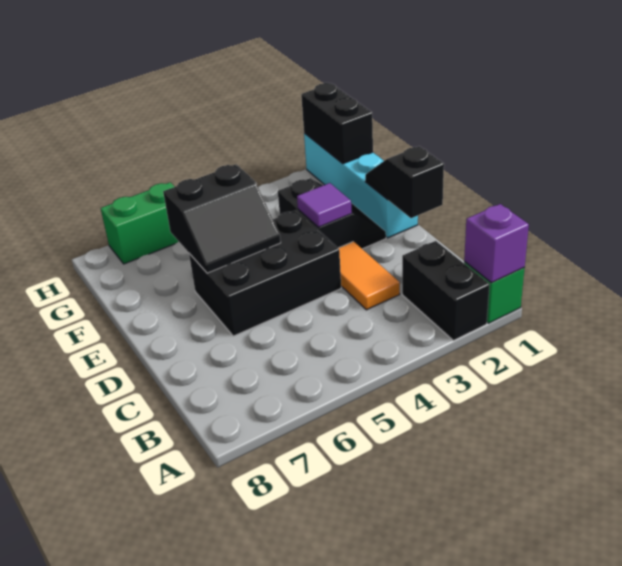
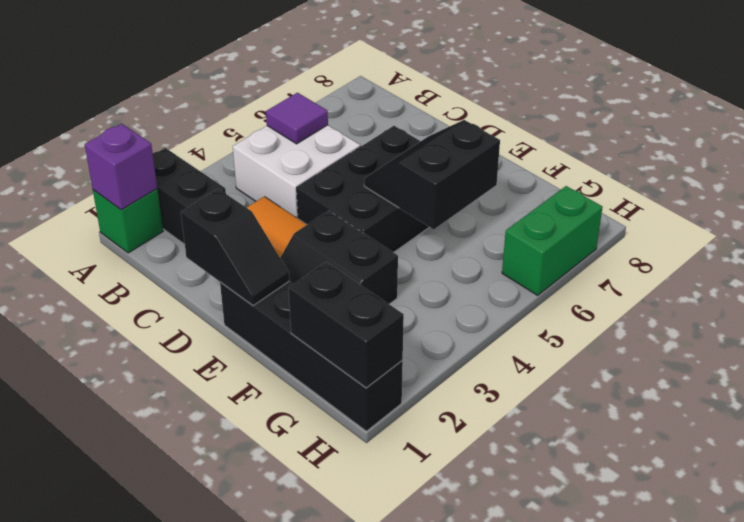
none -> white brick B4:C5 level 1
cyan brick E1:H1 level 1 -> black brick E1:H1 level 1
purple tile E3 level 2 -> purple tile B5 level 2

